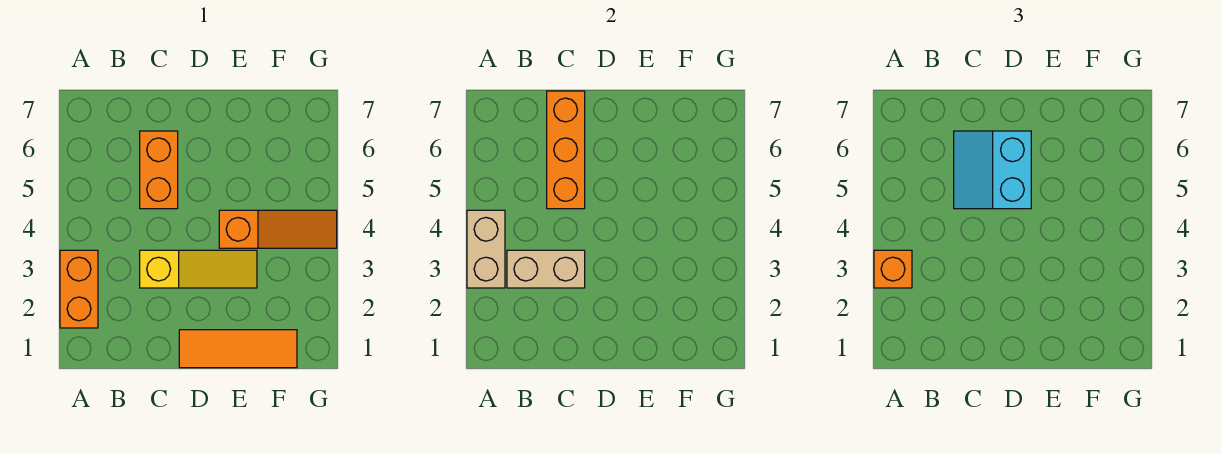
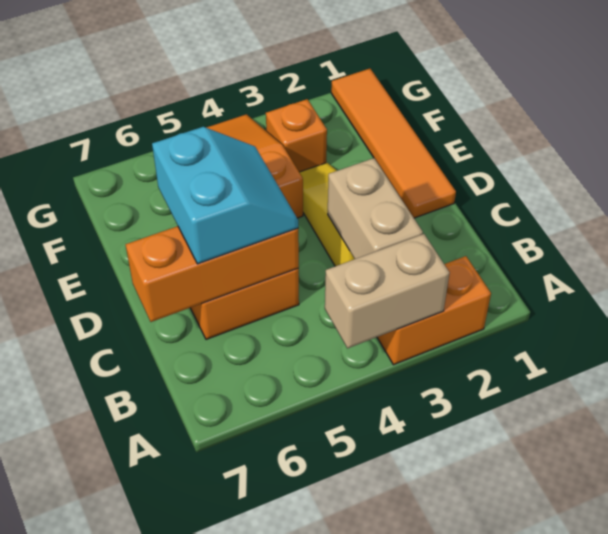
orange brick A3 level 3 -> orange brick F3 level 1
cyan slope C5:D6 level 3 top D -> cyan slope C5:D6 level 3 top 6
orange tile D1:F1 level 1 -> orange tile D1:G1 level 1

